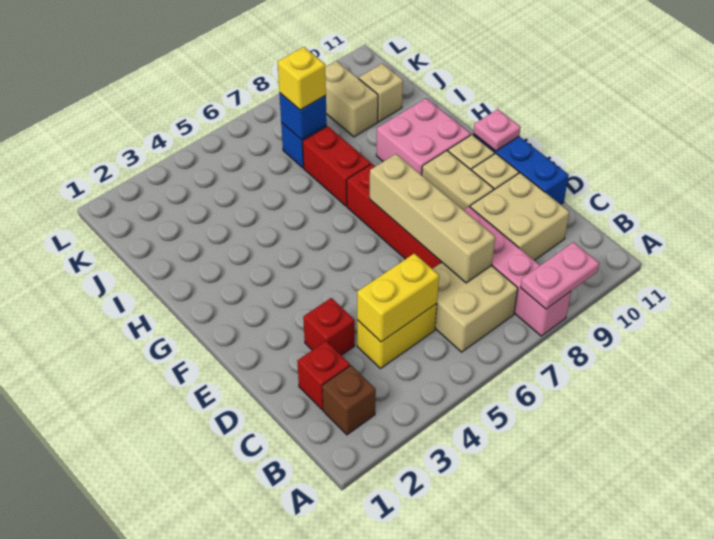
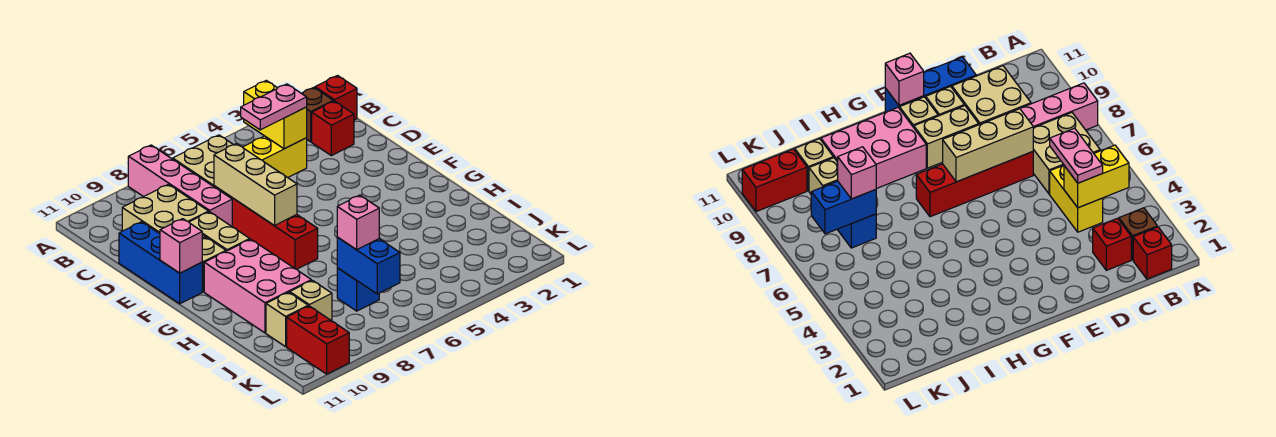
pink plate A8:A9 level 2 -> pink plate C4:C5 level 3
yellow brick C4:C5 level 2 -> yellow brick B4:C4 level 2
tan brick C7:F7 level 2 -> tan brick D7:F7 level 2
red brick D3 level 1 -> red brick B1 level 1
pink plate F11 level 2 -> pink brick F11 level 2
pink brick G9:H10 level 1 -> pink brick G9:I10 level 1
red brick H7:I7 level 1 -> red brick K10:L10 level 1
blue brick J7 level 2 -> blue brick J7:K7 level 2
yellow brick J7 level 3 -> pink brick J7 level 3
tan brick J9:K9 level 1 -> tan brick J9 level 1

